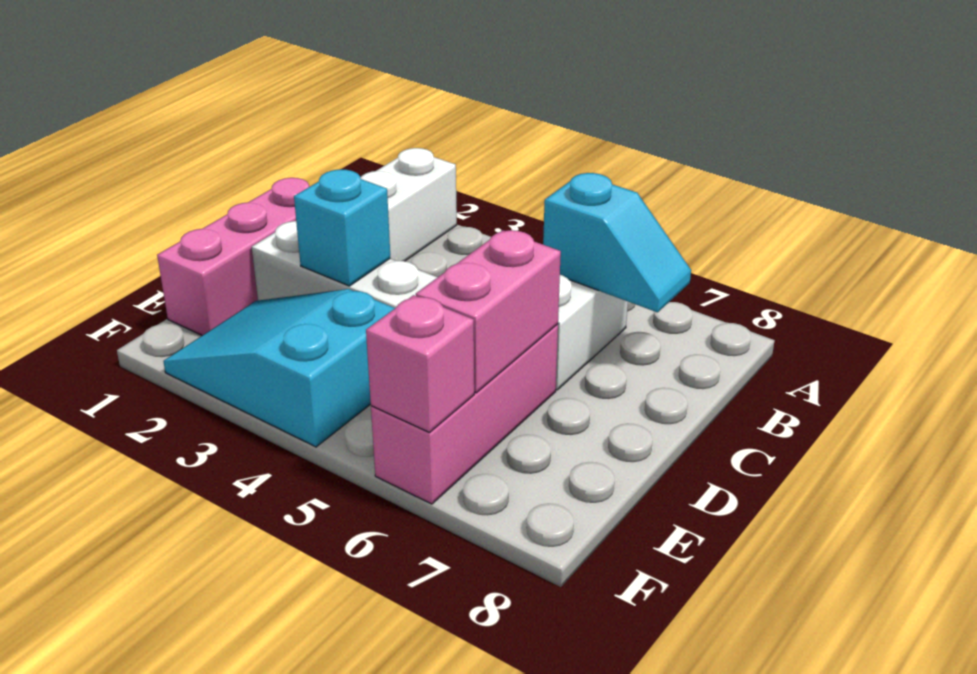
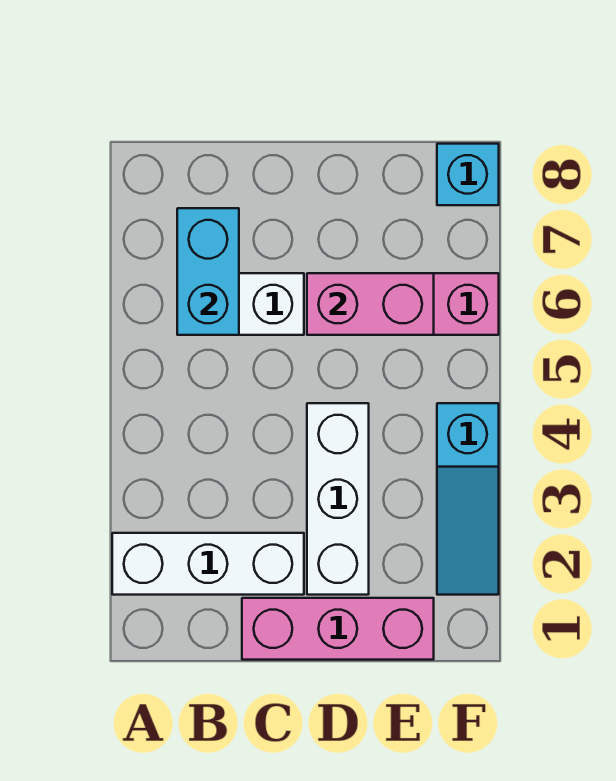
cyan slope B6:B7 level 2 top 6 -> cyan brick B6:B7 level 2
cyan brick D3 level 2 -> cyan brick F8 level 1
cyan slope E2:F4 level 1 top 4 -> cyan slope F2:F4 level 1 top 4
pink brick F6 level 2 -> none

